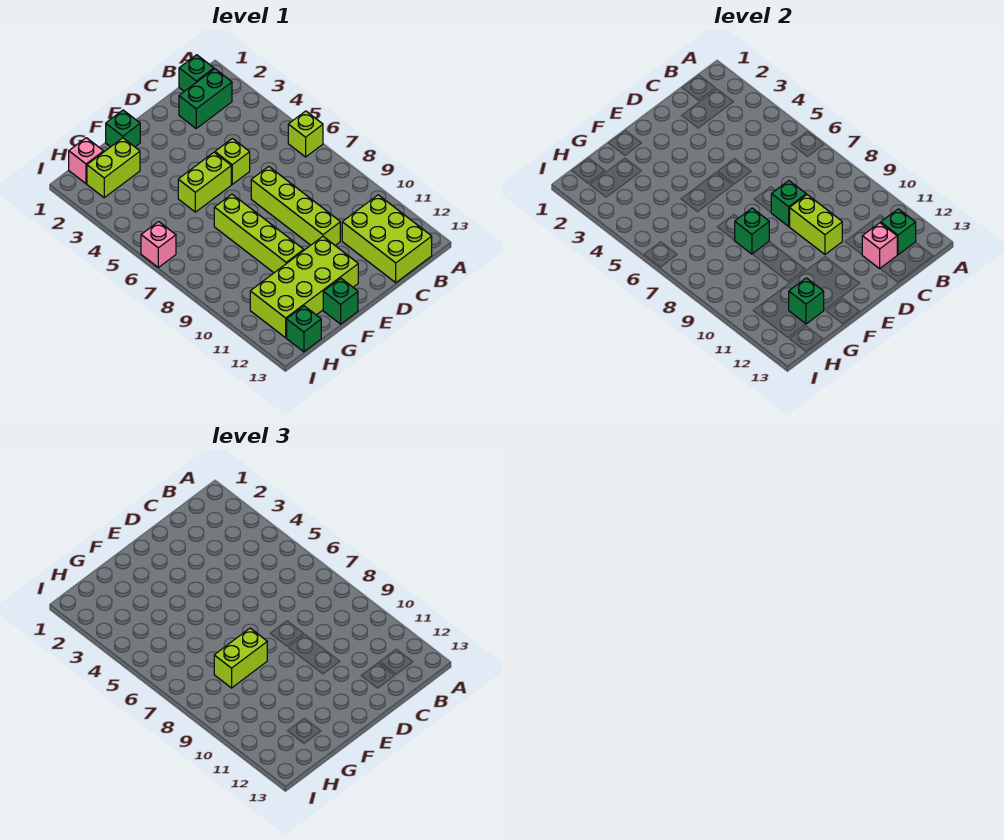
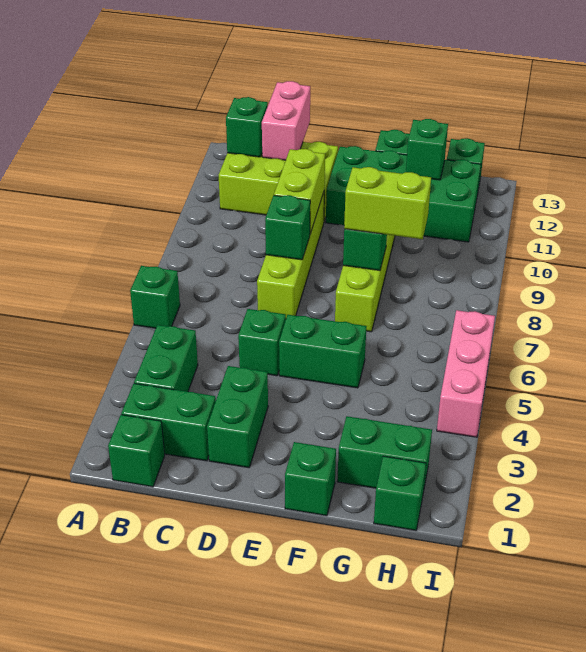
lime brick A6 level 1 -> green brick A6 level 1
none -> green brick B3:B4 level 1
lime brick B11:C13 level 1 -> lime brick B11:D12 level 1
pink brick C12 level 2 -> pink brick C12:C13 level 2
none -> green brick D2:D3 level 1
lime brick D5 level 1 -> green brick D5 level 1
lime brick E5:F5 level 1 -> green brick E5:F5 level 1
lime brick E11:H12 level 1 -> green brick E11:H12 level 1
lime brick G2:H2 level 1 -> green brick G2:H2 level 1
pink brick H1 level 1 -> green brick H1 level 1
pink brick I6 level 1 -> pink brick I4:I6 level 1

